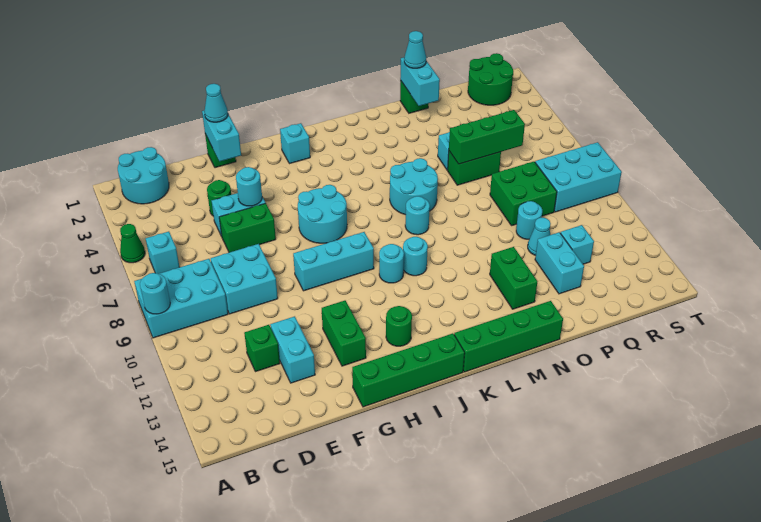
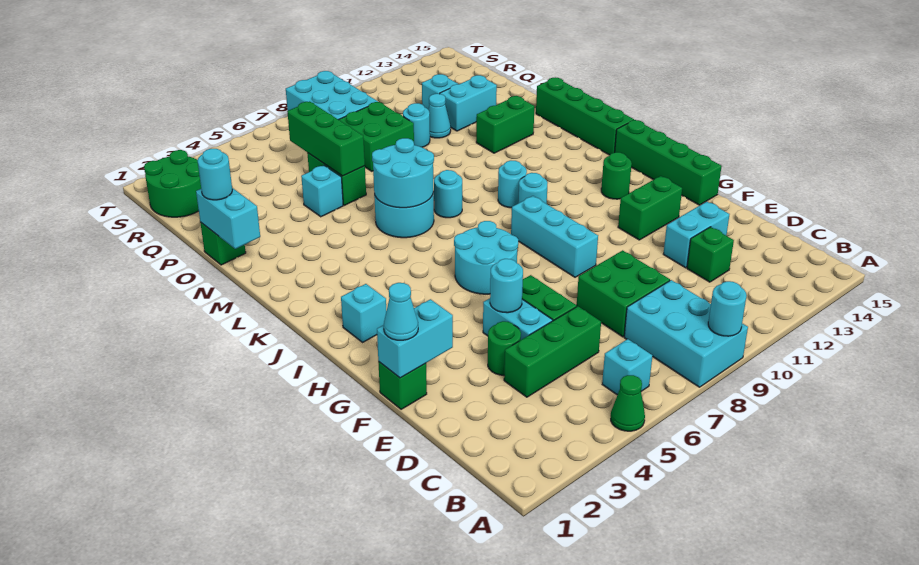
cyan round brick B1:C2 level 1 -> cyan round brick L6:M7 level 2
none -> green brick D4:D6 level 1
cyan brick D8:E9 level 1 -> green brick D8:E9 level 1
cyan brick O1:O2 level 2 -> cyan brick N1:O1 level 2
cyan cone O1 level 3 -> cyan round brick O1 level 3

